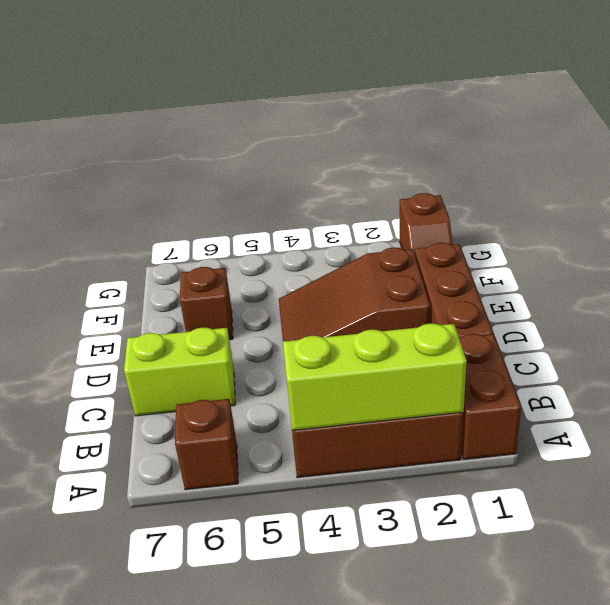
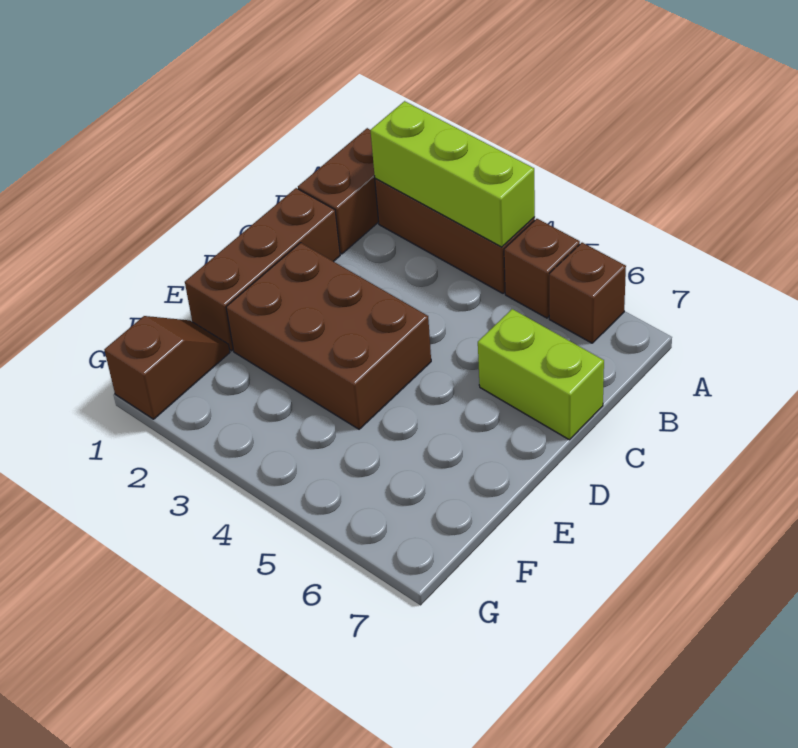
brown slope D2:E4 level 1 top 2 -> brown brick D2:E4 level 1
brown brick E6 level 1 -> brown brick A5 level 1

